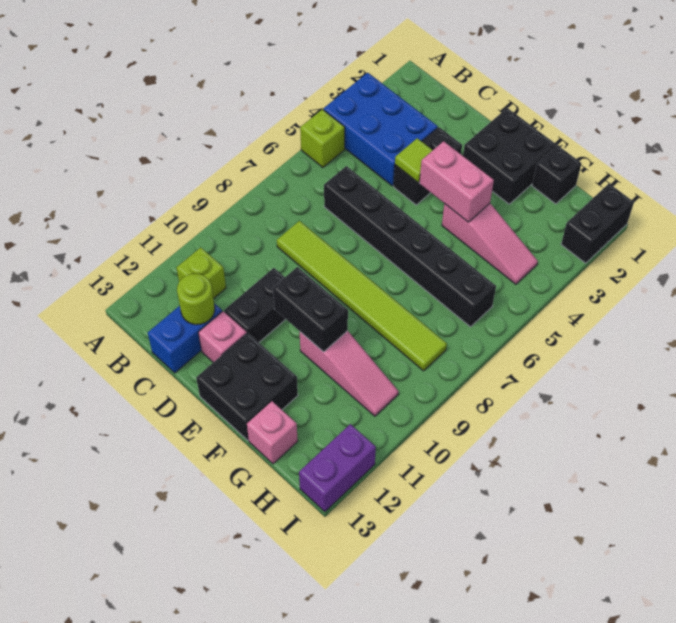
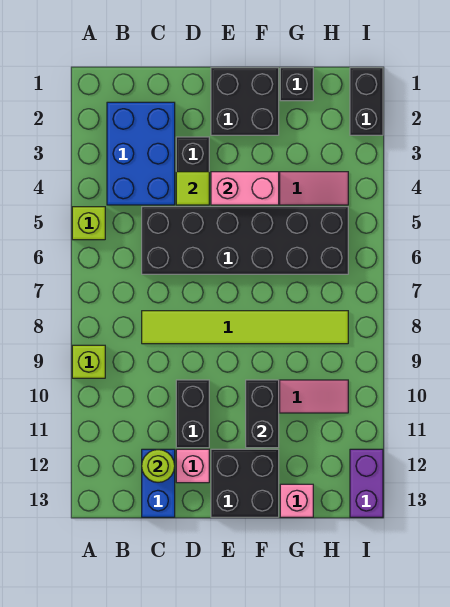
blue brick A3:C4 level 1 -> blue brick B2:C4 level 1
lime brick B11 level 1 -> lime brick A9 level 1
black brick C6:H6 level 1 -> black brick C5:H6 level 1
black brick E10:F10 level 2 -> black brick F10:F11 level 2

